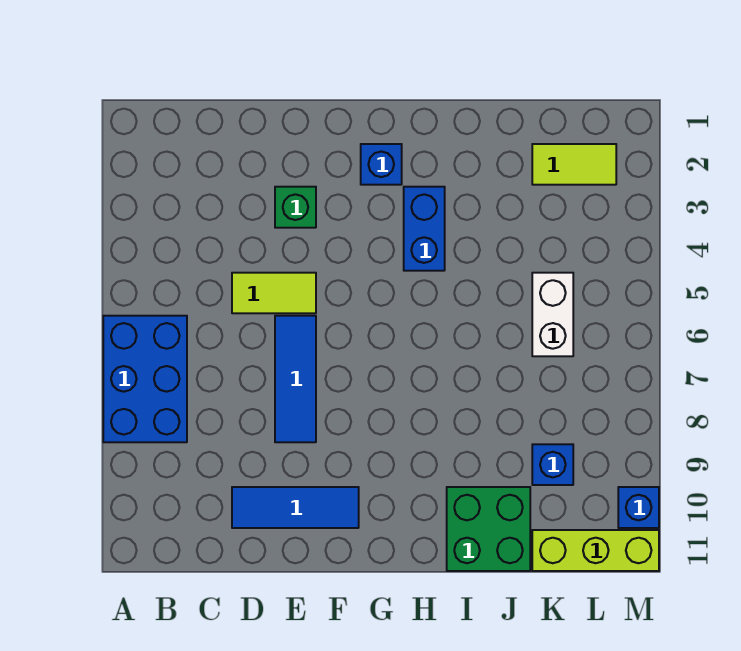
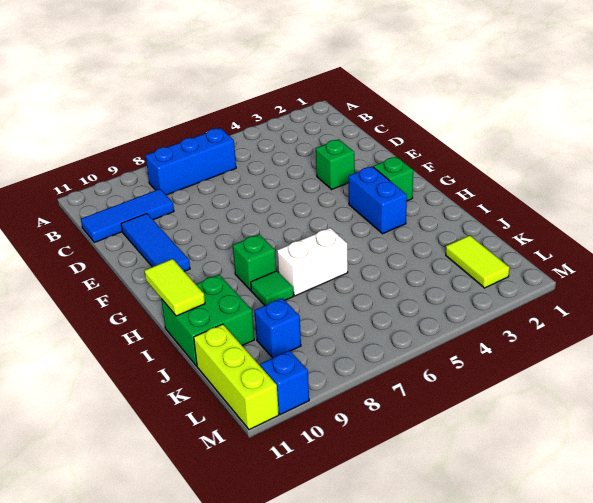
blue brick A6:B8 level 1 -> blue brick B6:B8 level 1
lime tile D5:E5 level 1 -> lime tile H11:I11 level 2
blue tile E6:E8 level 1 -> blue tile C9:C11 level 1
blue brick G2 level 1 -> green brick G2 level 1
blue brick H3:H4 level 1 -> blue brick G3:H3 level 1
none -> green brick H8 level 1
none -> green tile I8 level 1
white brick K5:K6 level 1 -> white brick I6:I7 level 1

